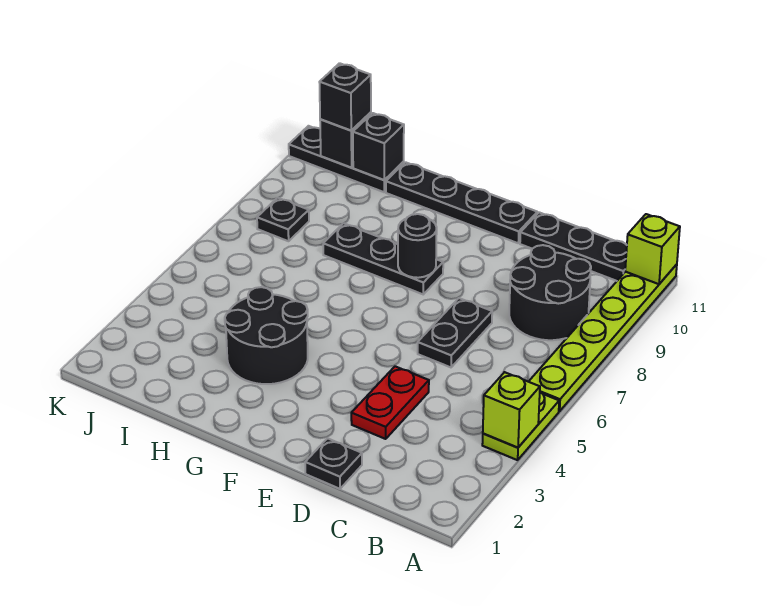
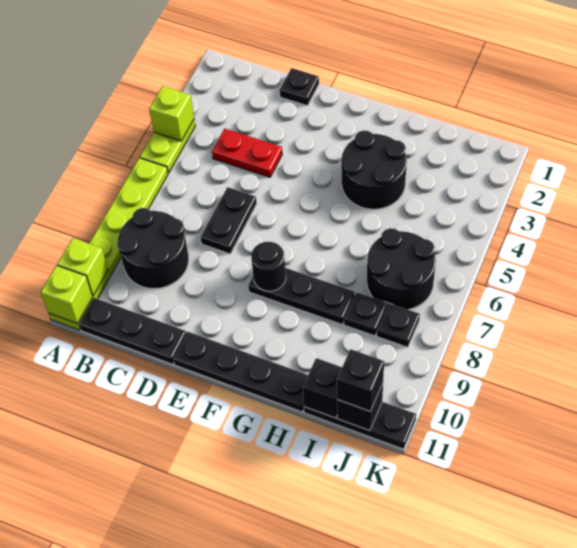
none -> lime brick A10 level 2
red plate D3:D4 level 1 -> red plate C4:D4 level 1
none -> black round brick I6:J7 level 1
none -> black plate I8 level 1

